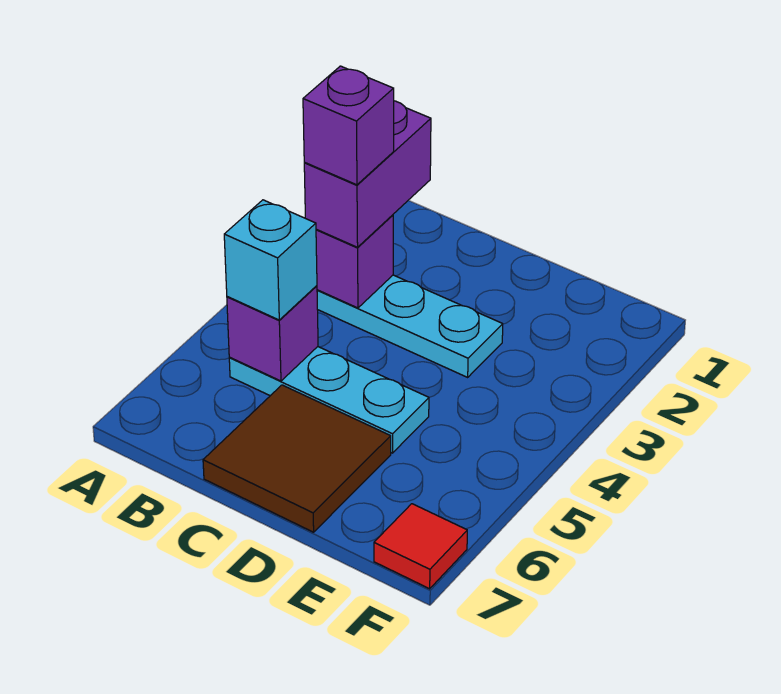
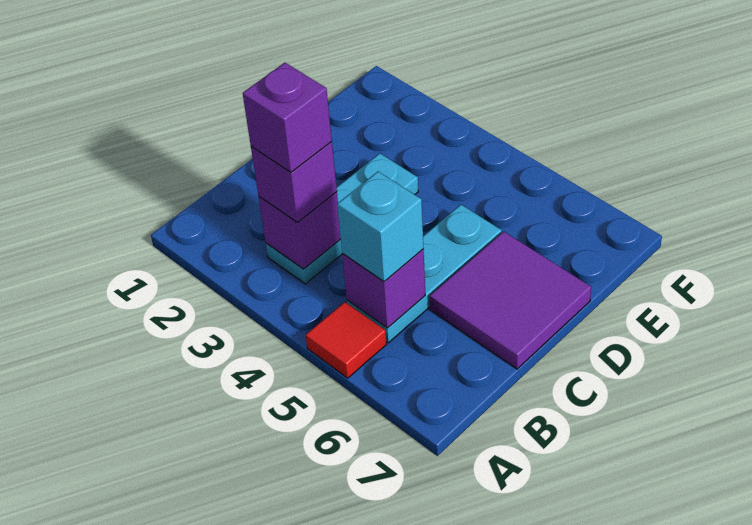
purple brick B2:B3 level 3 -> purple brick B3 level 3
brown tile C6:D7 level 1 -> purple tile C6:D7 level 1
red tile F7 level 1 -> red tile A5 level 1

